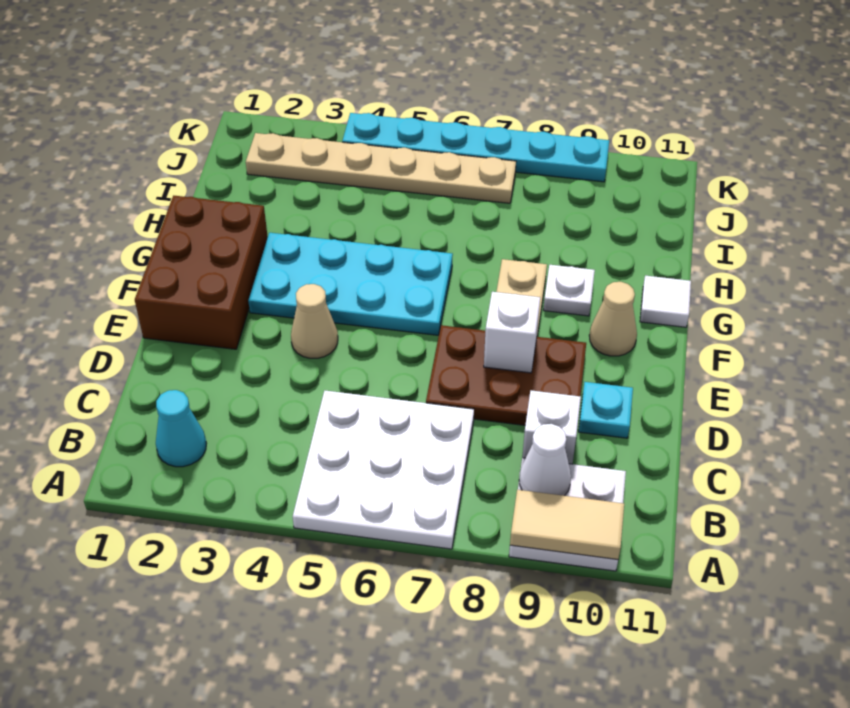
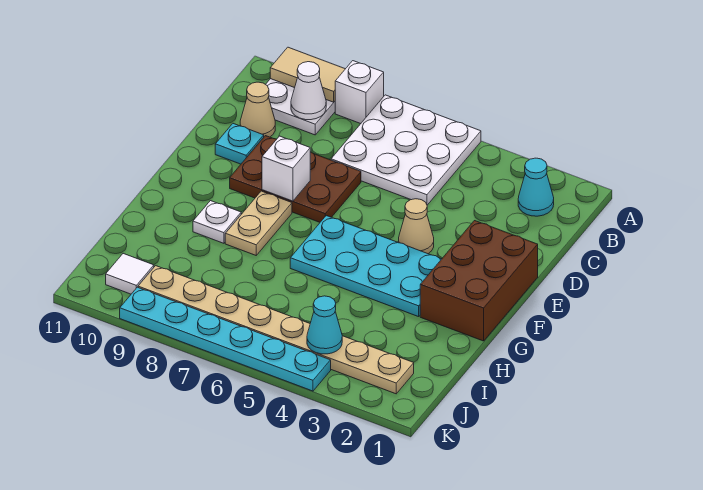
white brick C9 level 1 -> white brick A8 level 1
tan cone F10 level 1 -> tan cone C10 level 1
white tile G11 level 1 -> white tile J10 level 1
tan plate J2:J7 level 1 -> tan plate J2:J9 level 1
none -> cyan cone J4 level 2

